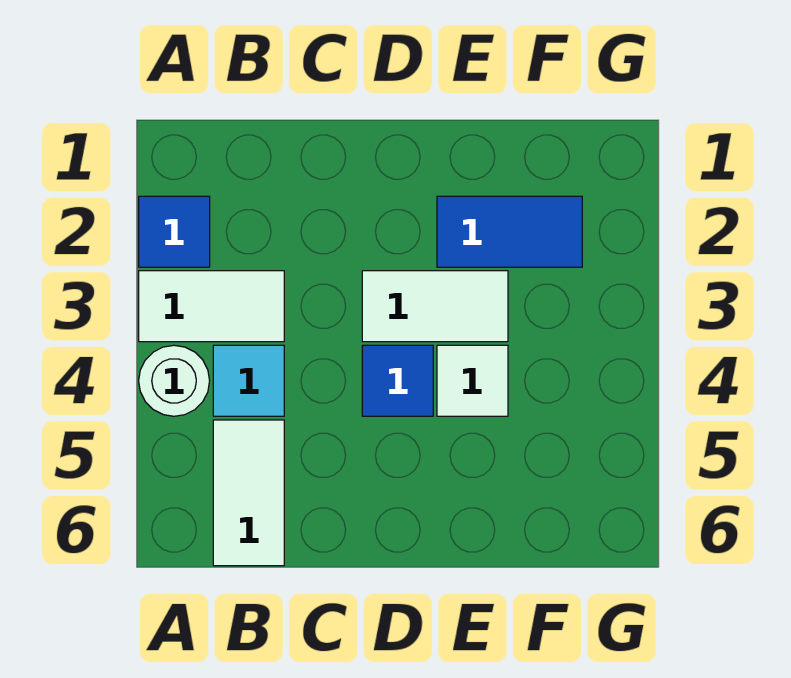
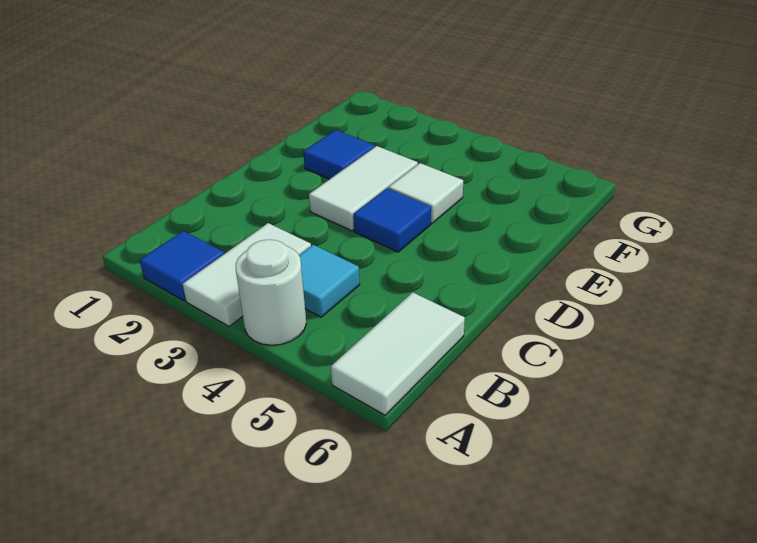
white tile B5:B6 level 1 -> white tile A6:B6 level 1
blue tile E2:F2 level 1 -> blue tile E2 level 1

